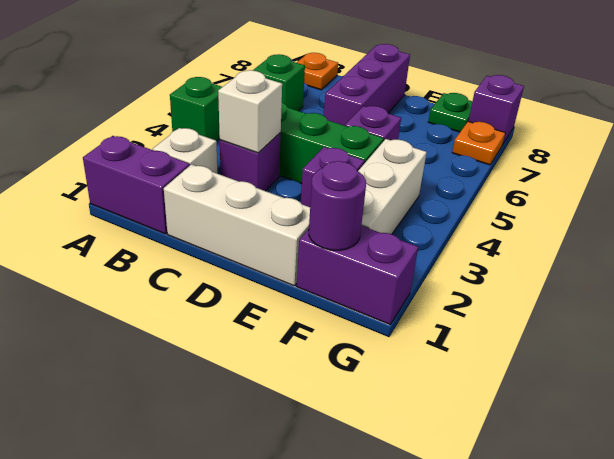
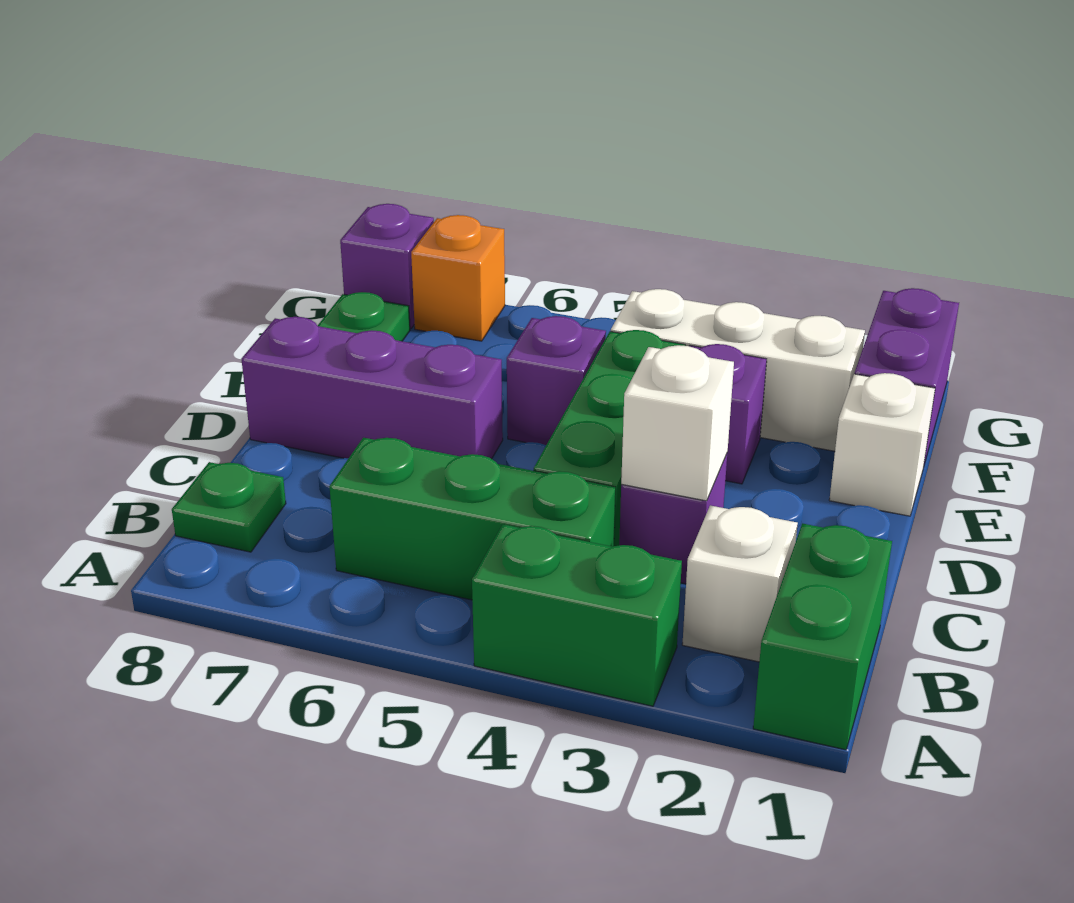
purple brick A1:B1 level 1 -> green brick A1:B1 level 1
green brick A4 level 1 -> green brick A3:A4 level 1
green brick B6 level 1 -> green brick B4:B6 level 1
orange plate B8 level 1 -> green plate B8 level 1
white brick C1:E1 level 1 -> white brick E1 level 1
purple round brick F1 level 2 -> none
orange plate G7 level 1 -> orange brick G7 level 1

